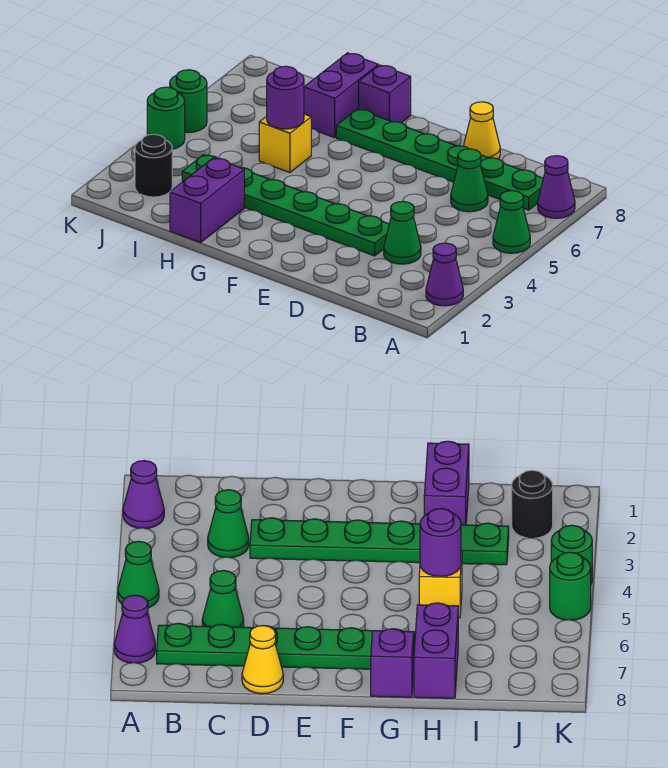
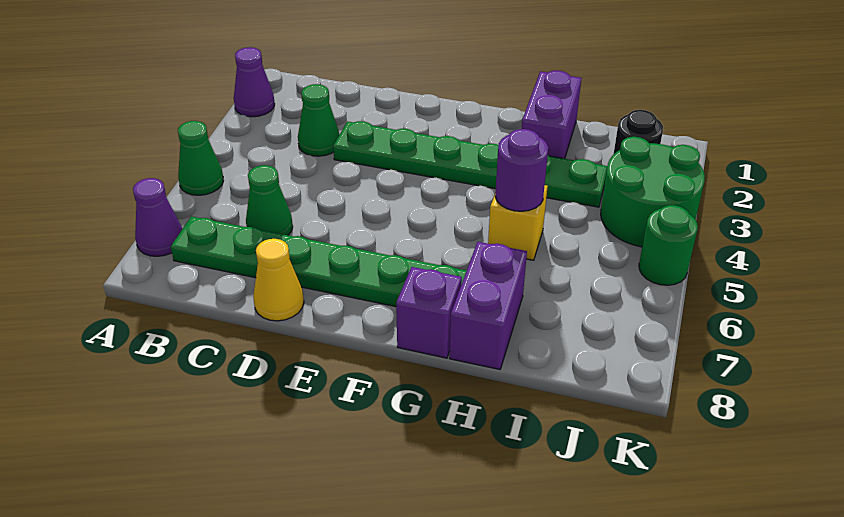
green round brick K4 level 1 -> green round brick J3:K4 level 1

